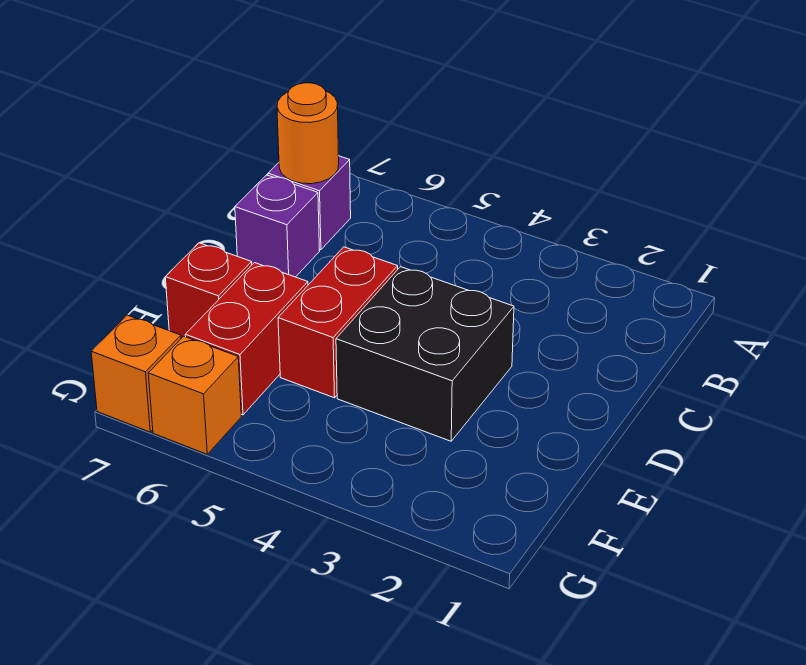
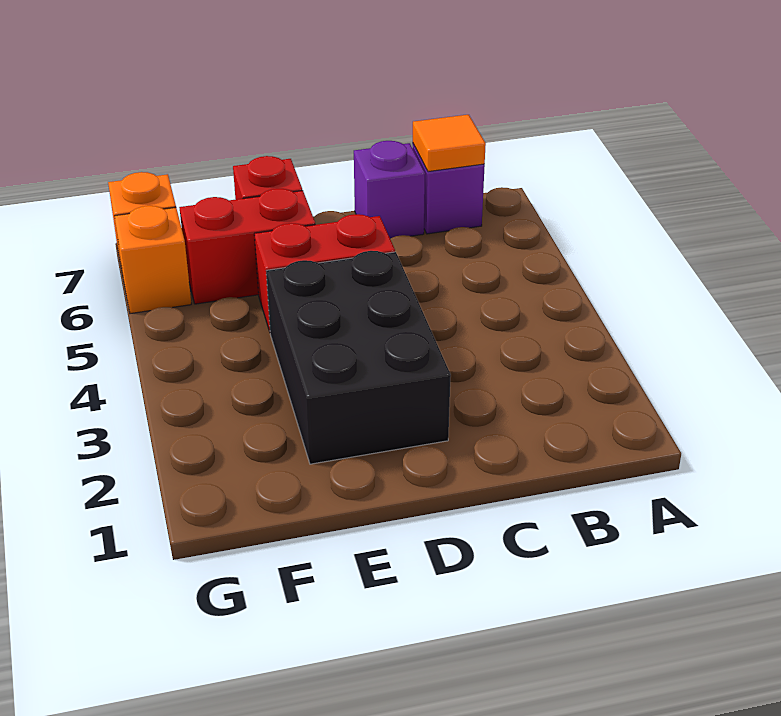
orange round brick B7 level 2 -> orange tile B7 level 2
black brick D3:E4 level 1 -> black brick D2:E4 level 1

